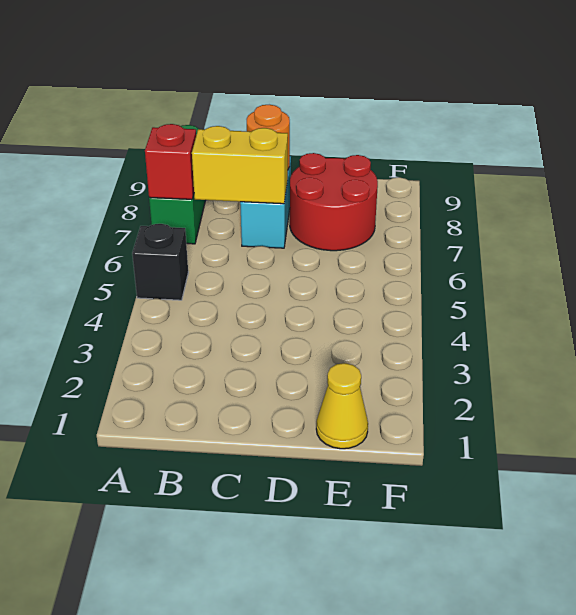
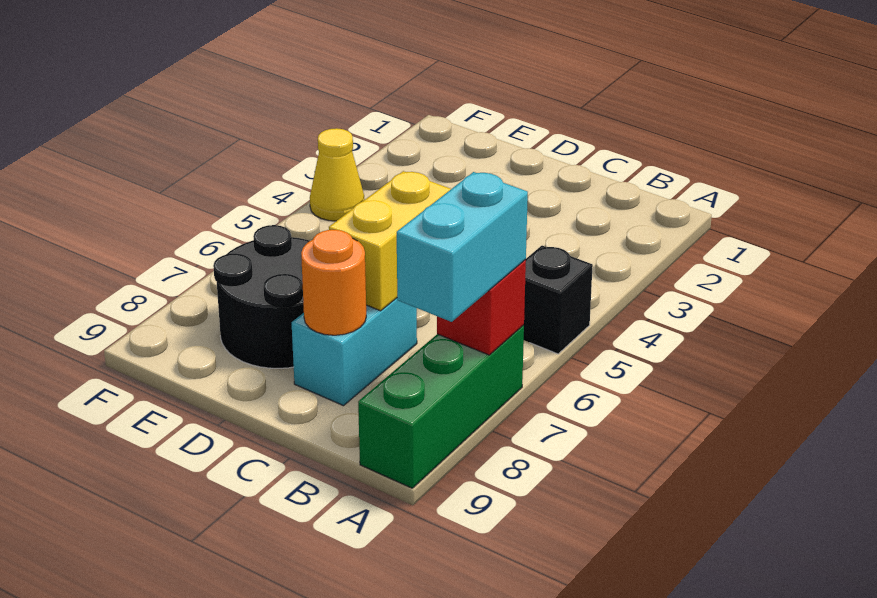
none -> cyan brick A7:A8 level 3
yellow brick B7:C7 level 2 -> yellow brick C6:C7 level 2
red round brick D7:E8 level 1 -> black round brick D7:E8 level 1
yellow cone E1 level 1 -> yellow cone F4 level 1

